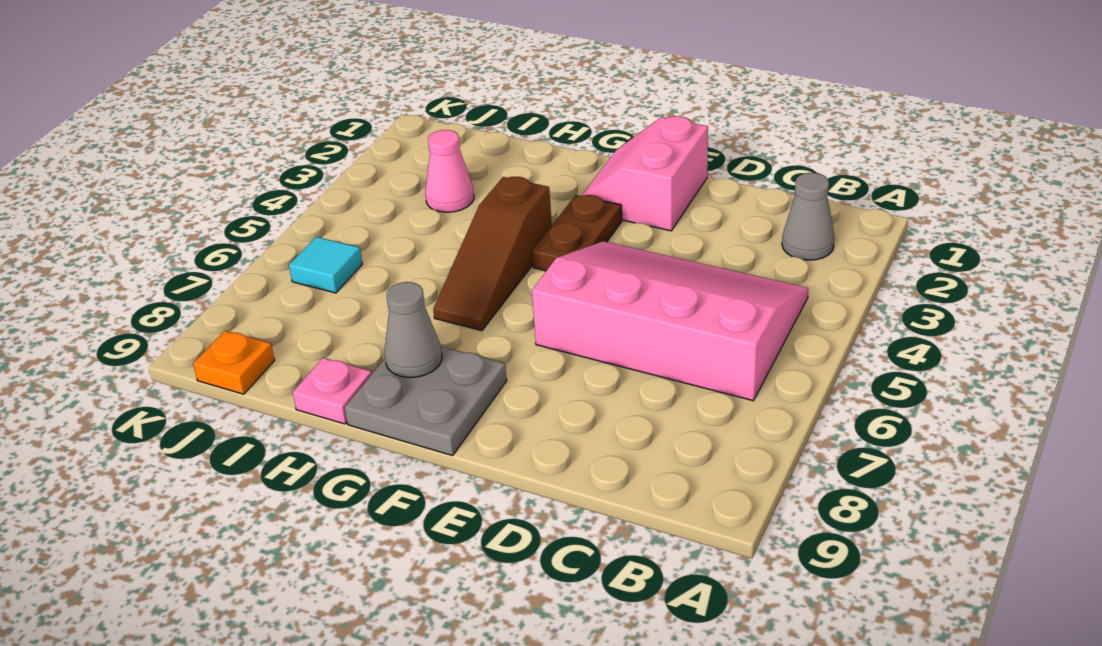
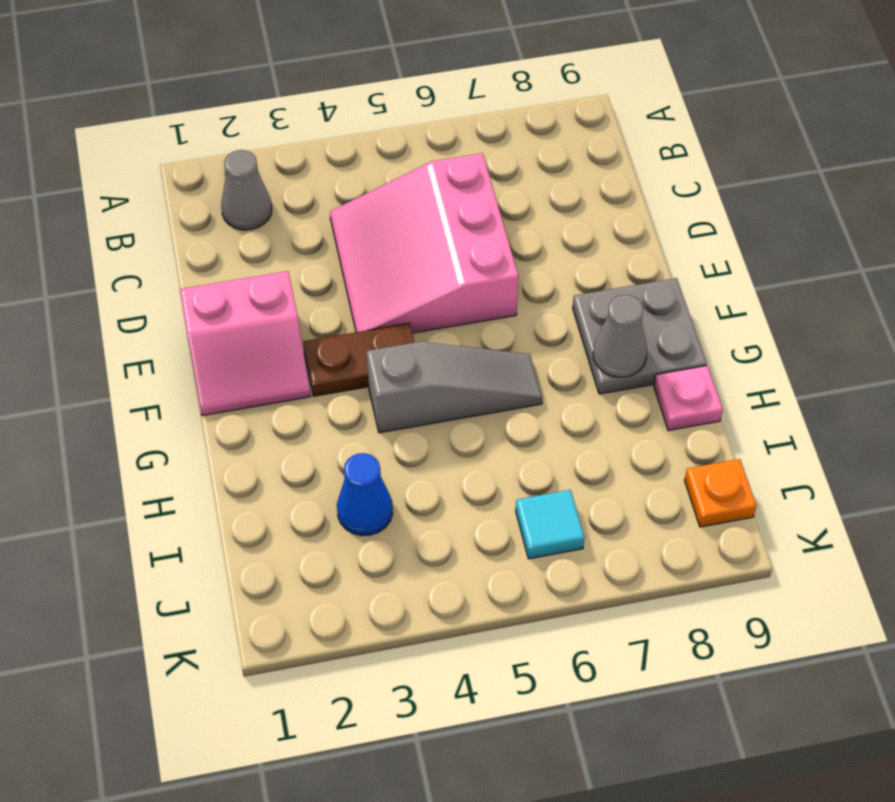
pink slope B4:E6 level 1 top 6 -> pink slope C4:E6 level 1 top 6
brown slope G4:G6 level 1 top 4 -> grey slope G4:G6 level 1 top 4
pink cone I3 level 1 -> blue cone I3 level 1

